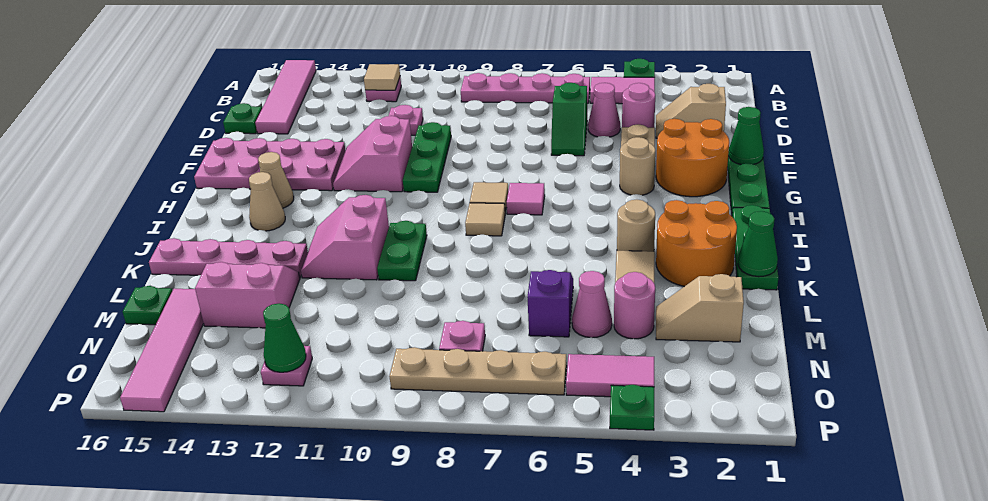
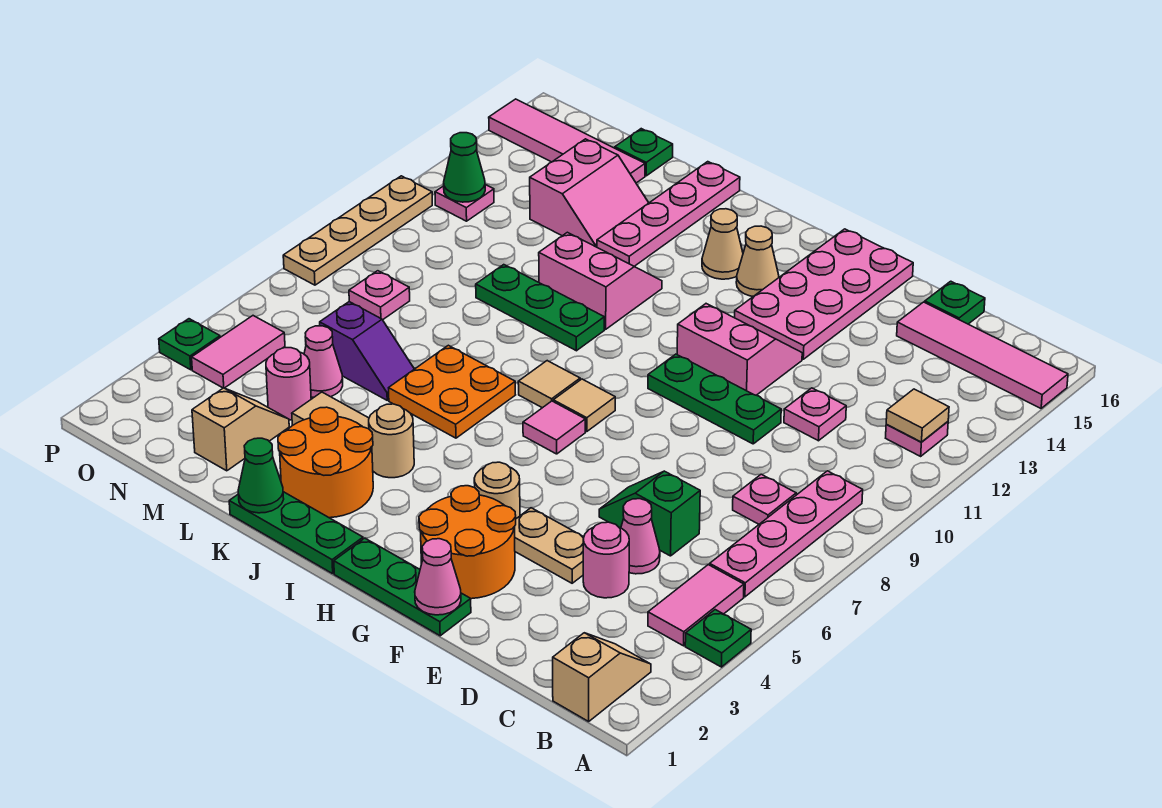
none -> pink plate C8 level 1
tan slope D2:D3 level 1 top 2 -> tan slope B1:B2 level 1 top 1
green cone F1 level 2 -> pink cone F1 level 2
none -> orange plate J6:K7 level 1
green plate J10:K10 level 1 -> green plate J10:L10 level 1
tan plate O6:O9 level 1 -> tan plate P8:P11 level 1

